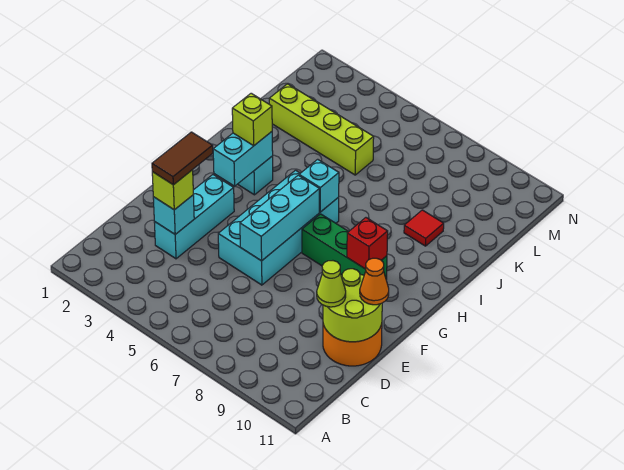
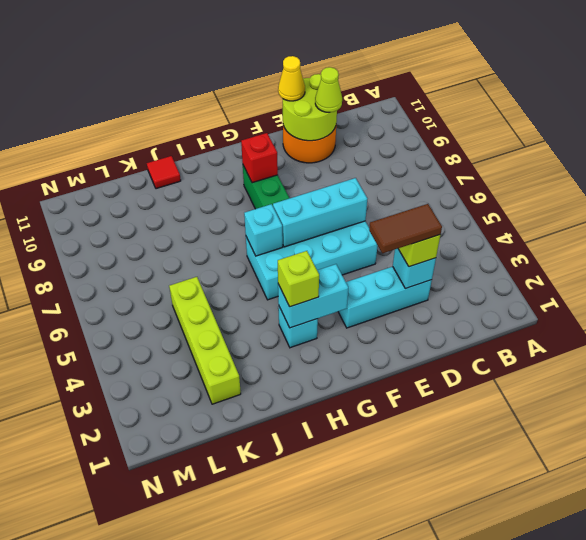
orange cone E11 level 3 -> yellow cone E11 level 3
red tile J9 level 1 -> red tile J11 level 1

